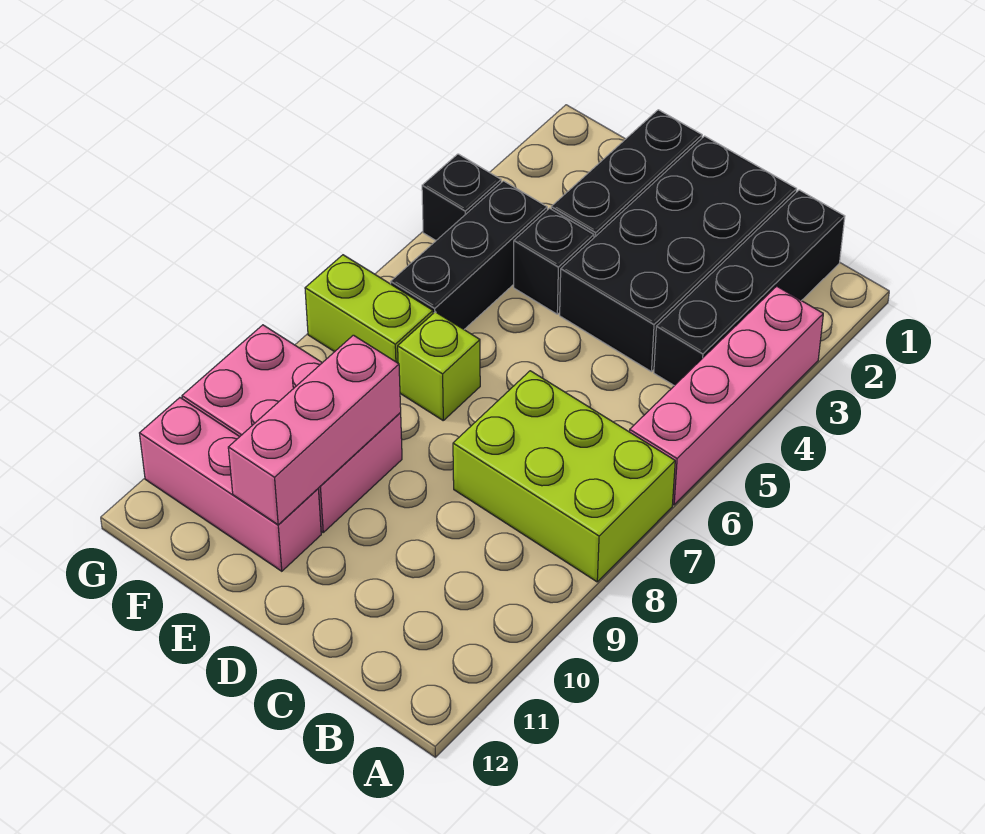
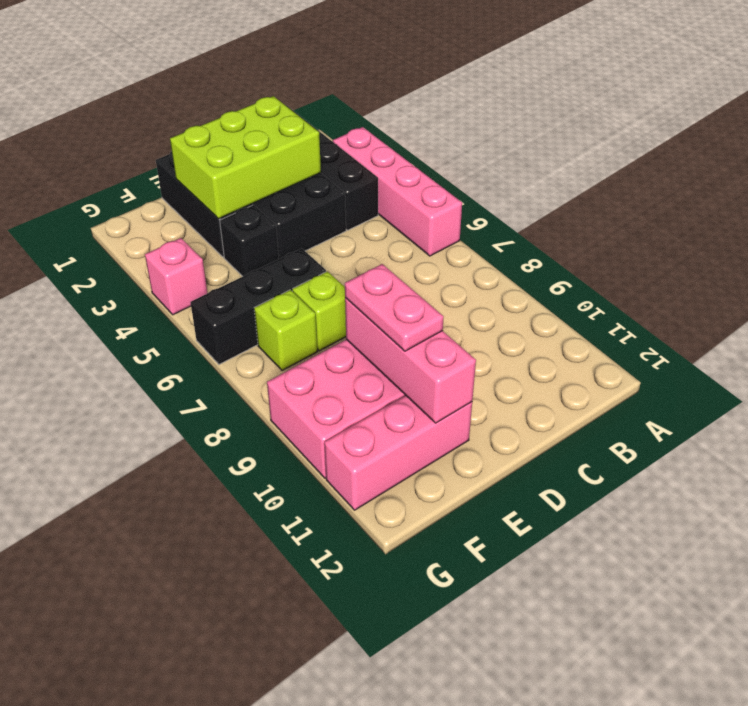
lime brick A7:C8 level 1 -> lime brick C2:E3 level 2
none -> pink plate E9:E10 level 3
black brick F4:F6 level 1 -> black brick E6:G6 level 1
lime brick F7:G7 level 1 -> lime brick F7 level 1
black brick G4 level 1 -> pink brick G4 level 1

